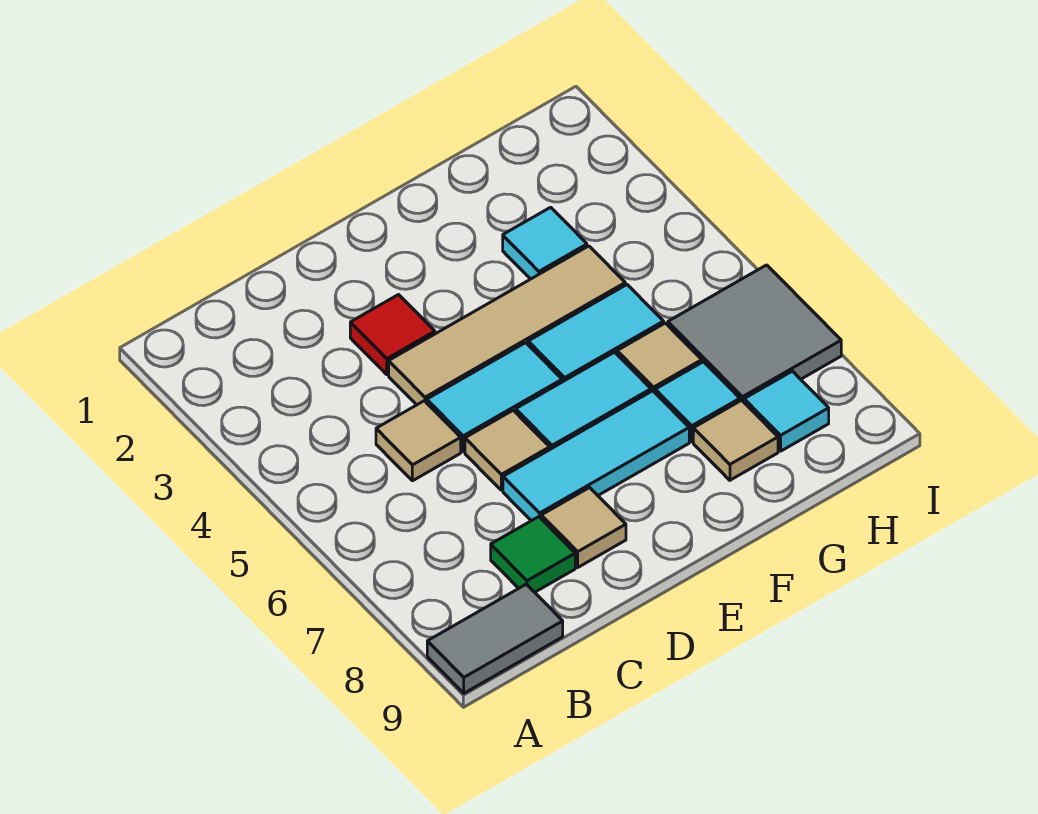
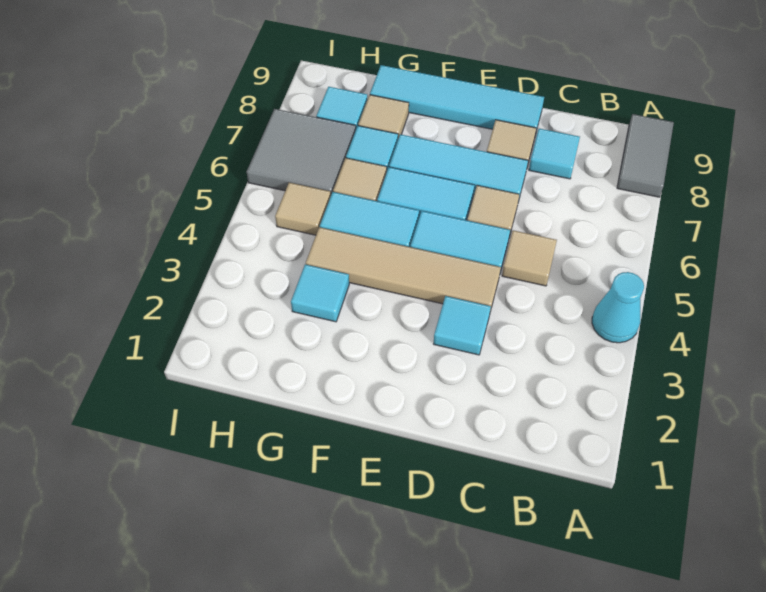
none -> cyan cone A4 level 1
grey tile A9:B9 level 1 -> grey tile A8:A9 level 1
green tile C8 level 1 -> cyan tile C8 level 1
red tile D3 level 1 -> cyan tile D3 level 1
none -> cyan tile D9:G9 level 1
none -> tan tile H5 level 1

